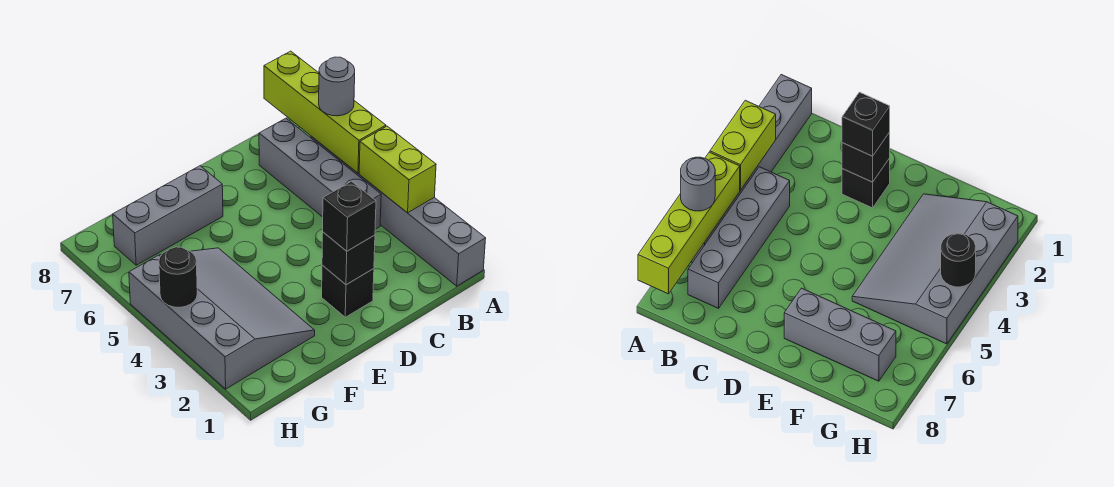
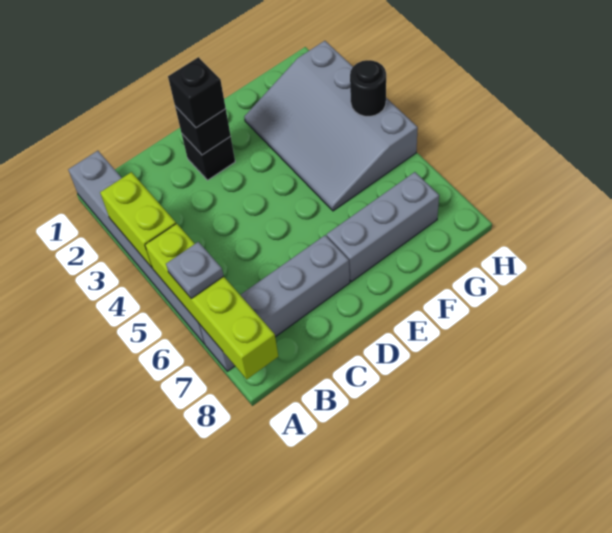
grey round brick A6 level 3 -> grey plate A6 level 3
grey brick B4:B7 level 1 -> grey brick A7:D7 level 1

